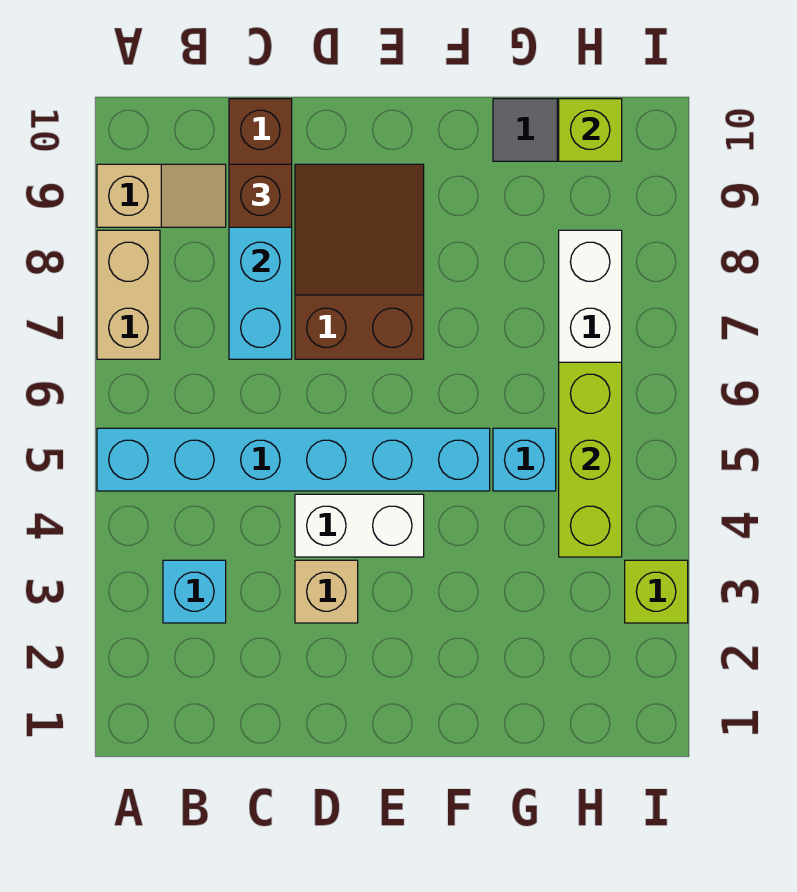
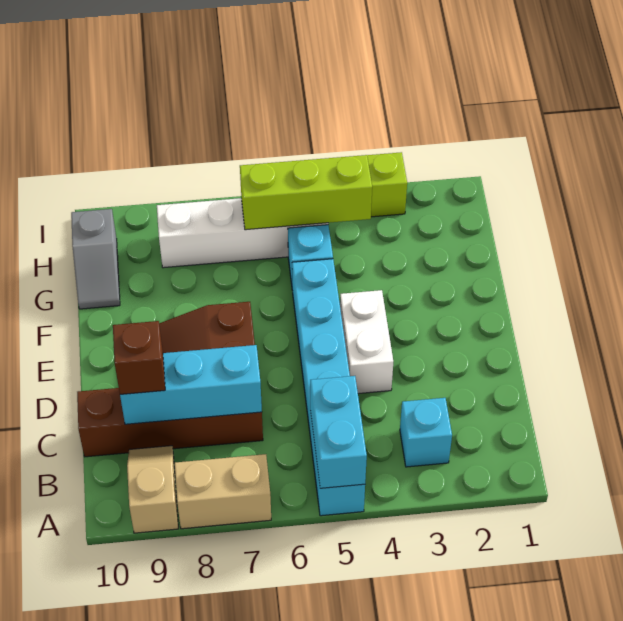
none -> cyan brick A5:B5 level 2
tan brick D3 level 1 -> none
lime brick H10 level 2 -> none

